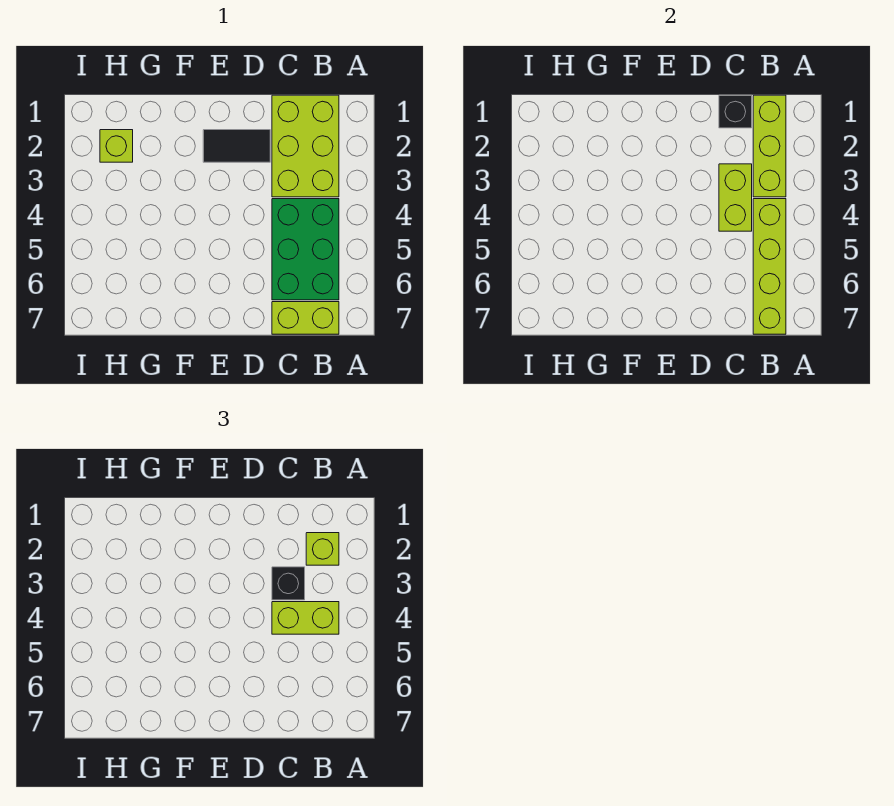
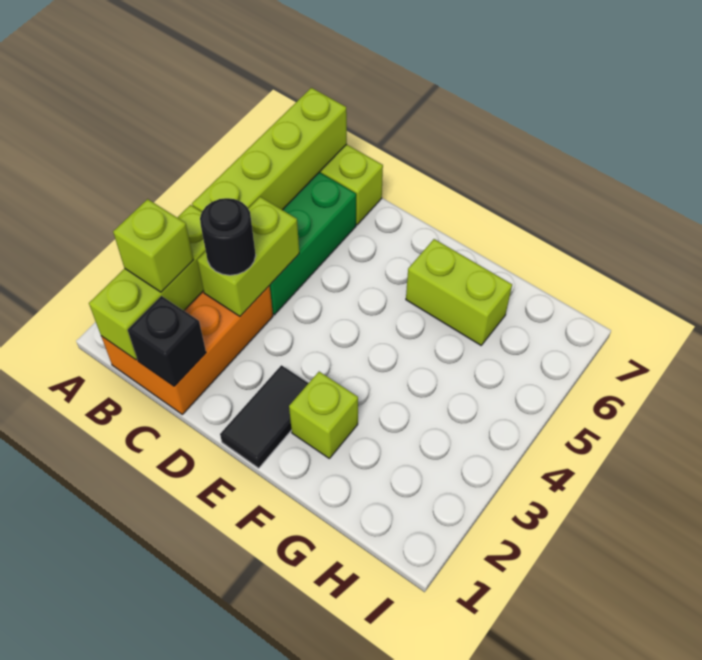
lime brick B1:C3 level 1 -> orange brick B1:C3 level 1
lime brick B4:C4 level 3 -> lime brick F6:G6 level 1
black brick C3 level 3 -> black round brick C3 level 3
black tile D2:E2 level 1 -> black tile E1:E2 level 1
lime brick H2 level 1 -> lime brick F2 level 1

